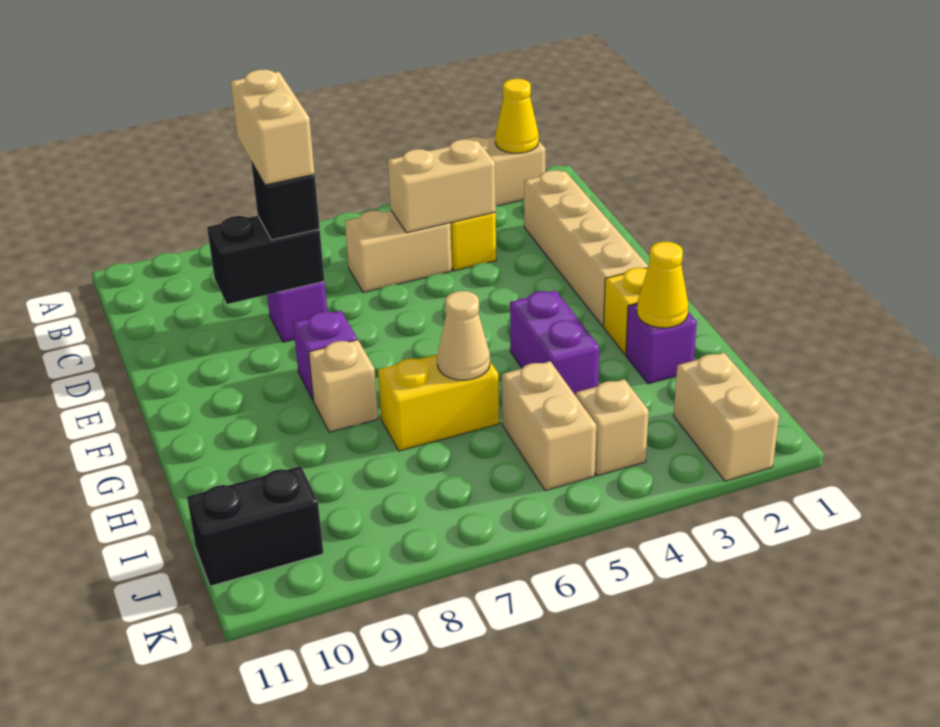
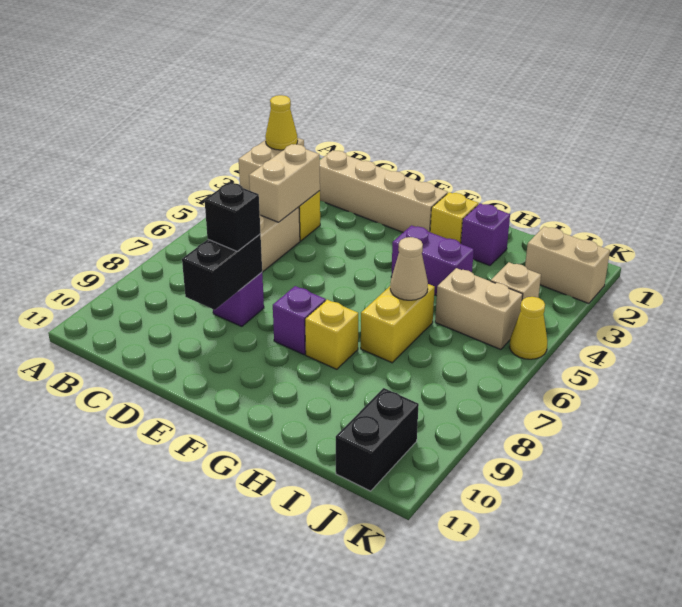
tan brick C8:D8 level 4 -> none
tan brick G8 level 1 -> yellow brick G8 level 1
yellow cone H2 level 2 -> yellow cone K5 level 1

